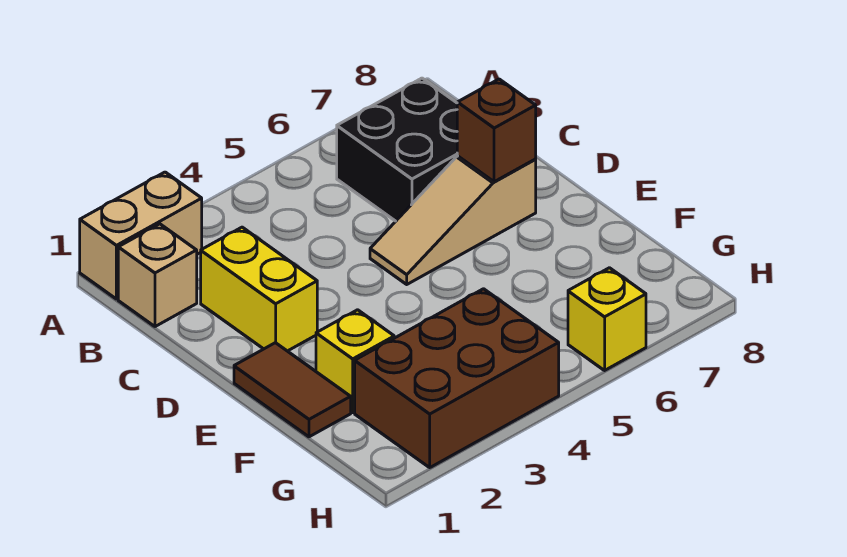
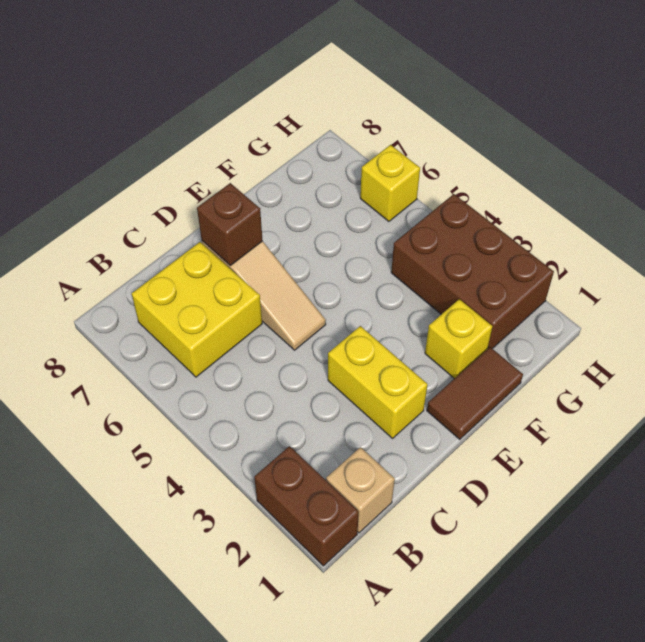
tan brick A1:A2 level 1 -> brown brick A1:A2 level 1
black brick B6:C7 level 1 -> yellow brick B6:C7 level 1
yellow brick C2:D2 level 1 -> yellow brick D2:D3 level 1

